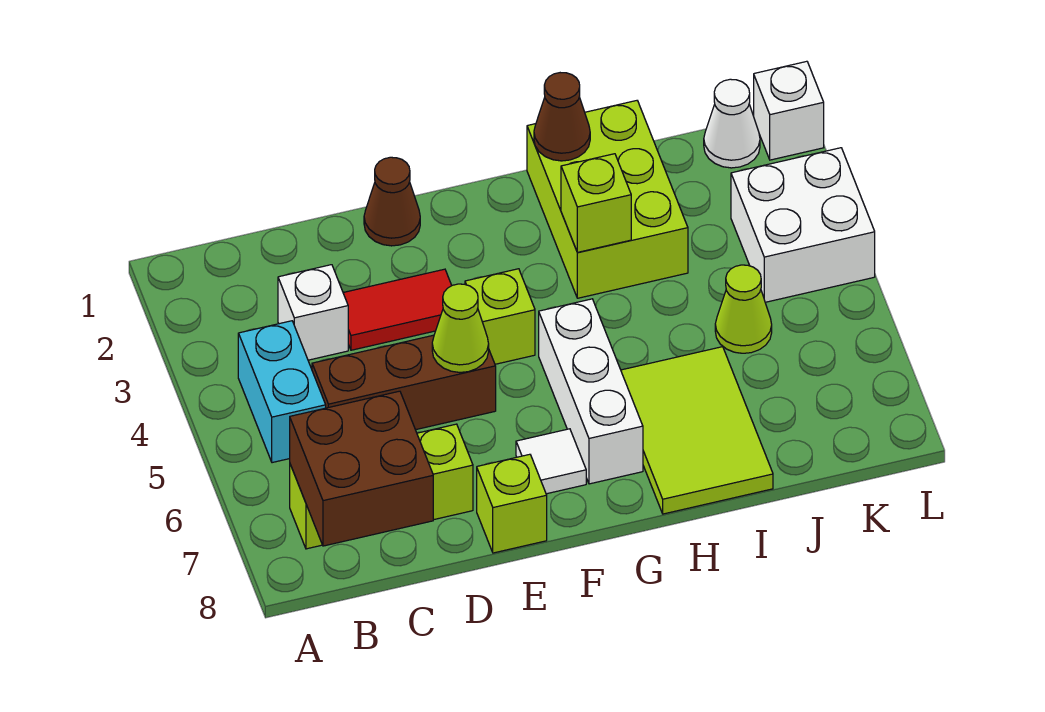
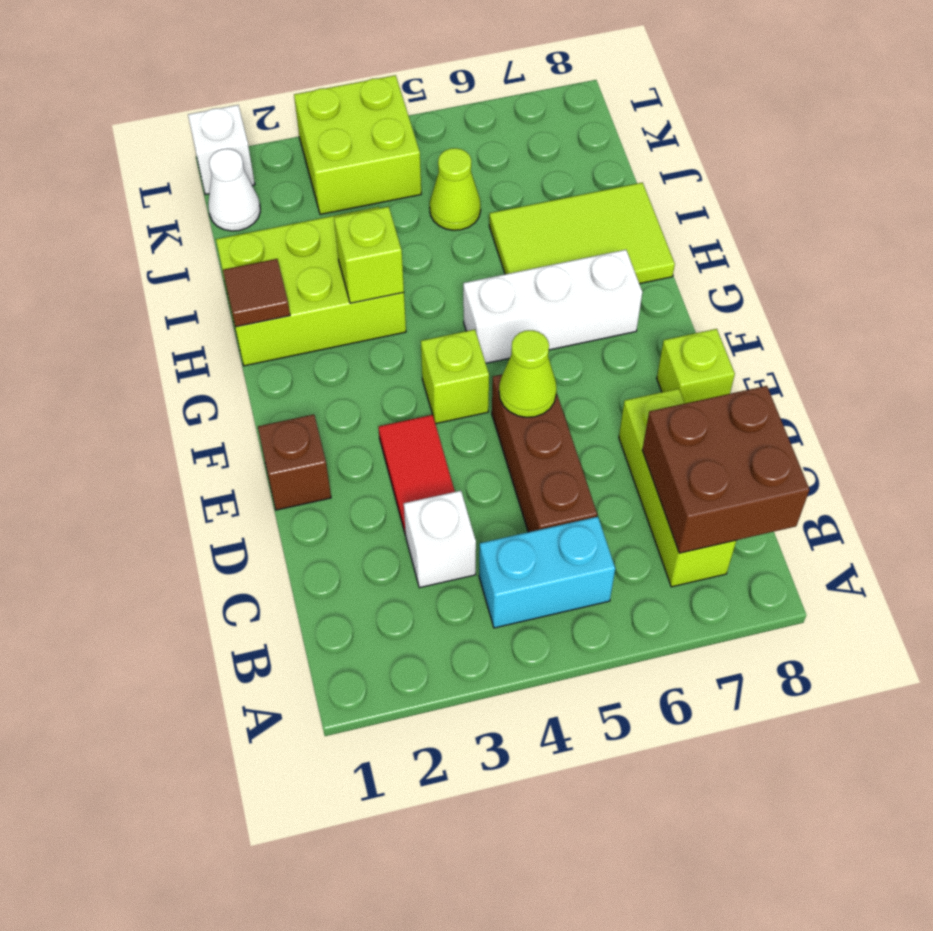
brown cone E1 level 1 -> brown brick E1 level 1
white tile F7 level 1 -> none
brown cone H1 level 2 -> brown tile H1 level 2
white brick K3:L4 level 1 -> lime brick K3:L4 level 1

